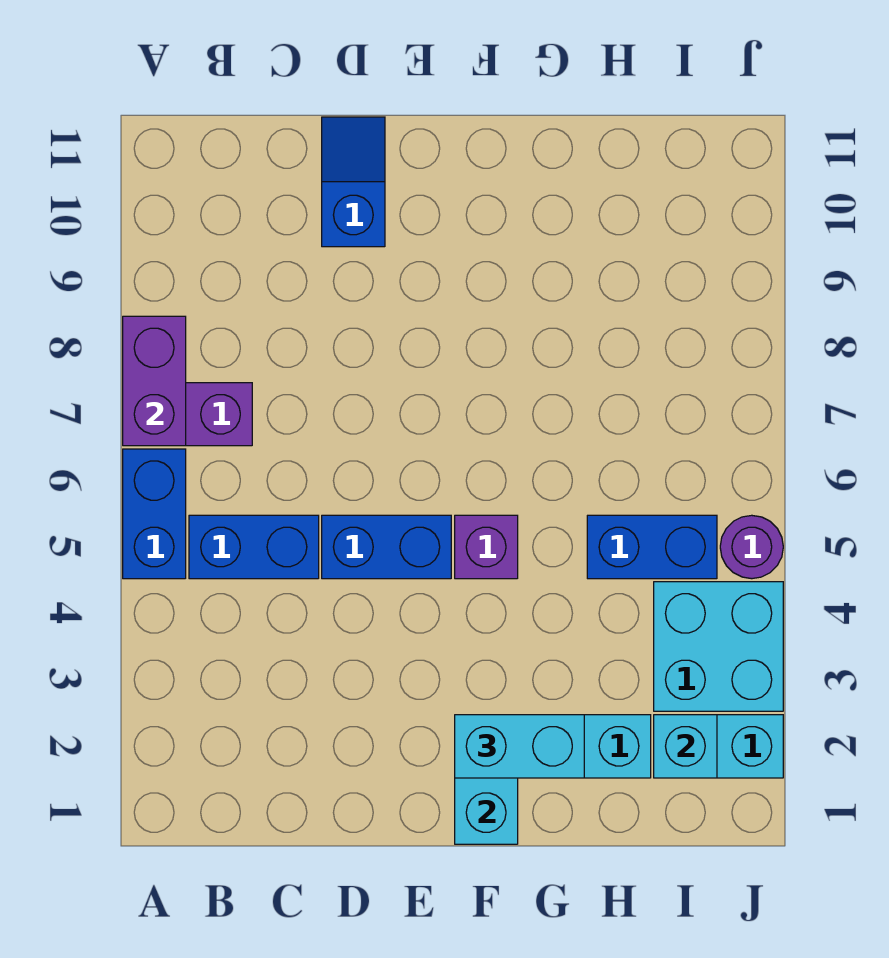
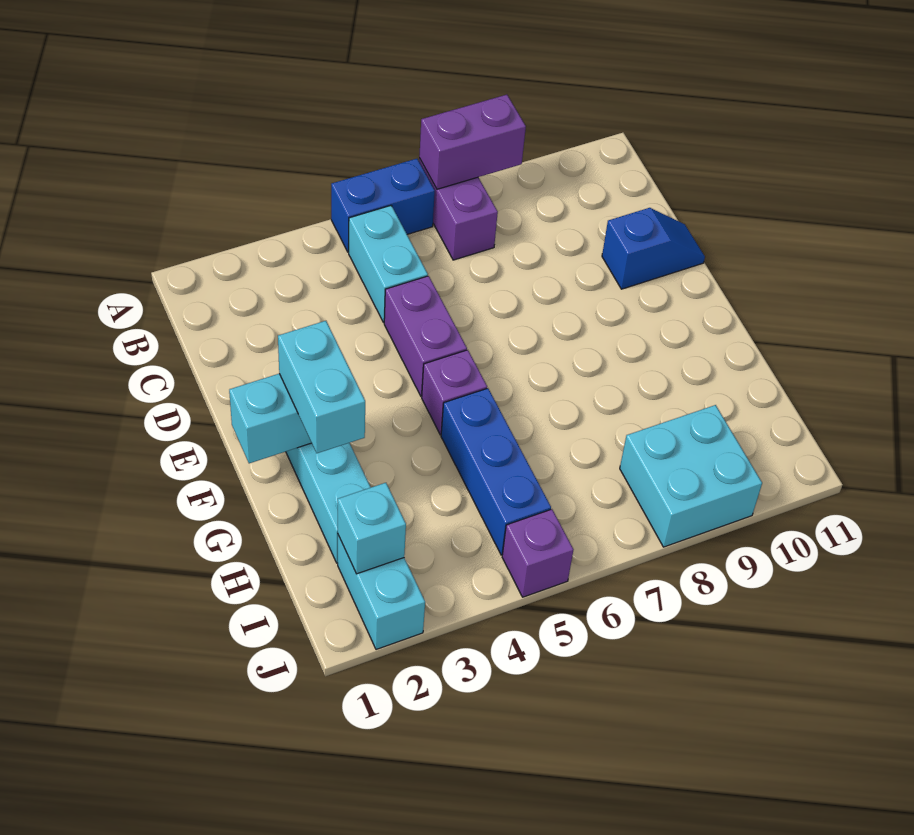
blue brick B5:C5 level 1 -> cyan brick B5:C5 level 1
blue brick D5:E5 level 1 -> purple brick D5:E5 level 1
blue brick H5:I5 level 1 -> blue brick G5:I5 level 1
cyan brick I3:J4 level 1 -> cyan brick I8:J9 level 1
purple round brick J5 level 1 -> purple brick J5 level 1

